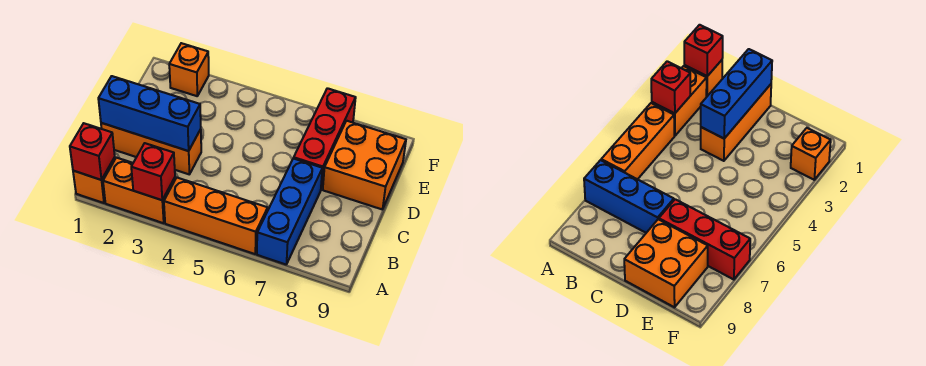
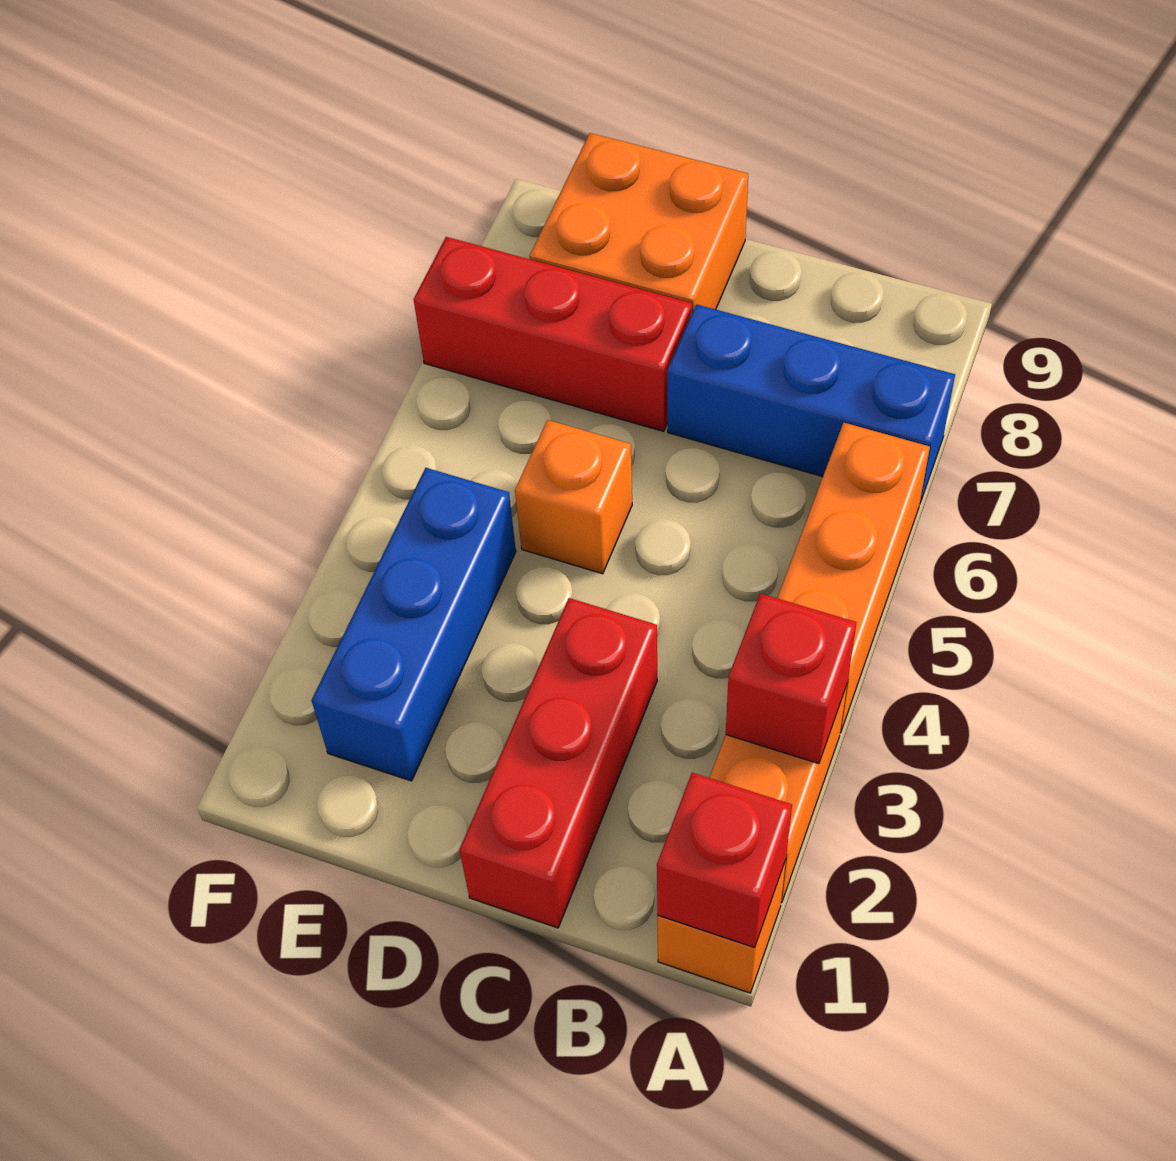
orange brick C1:C3 level 1 -> red brick C1:C3 level 1
blue brick C1:C3 level 2 -> blue brick E2:E4 level 1
orange brick F2 level 1 -> orange brick D5 level 1

